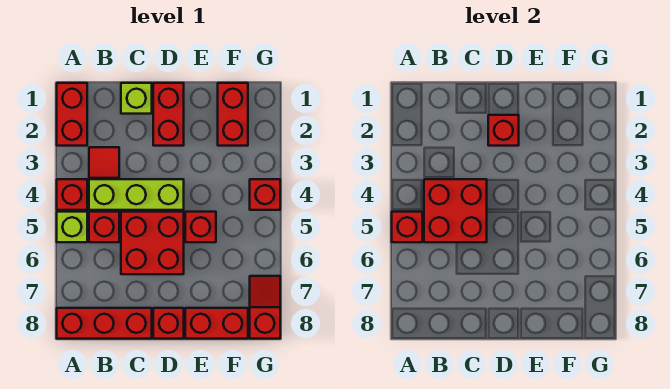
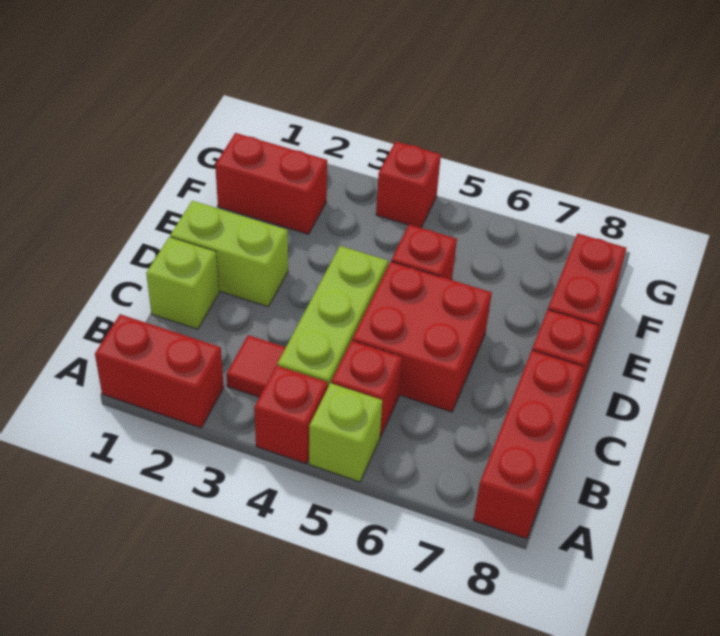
red brick A5 level 2 -> none
red brick B4:C5 level 2 -> none
red brick D1:D2 level 1 -> lime brick D1:D2 level 1
red brick D2 level 2 -> none
red slope G7:G8 level 1 top 8 -> none

